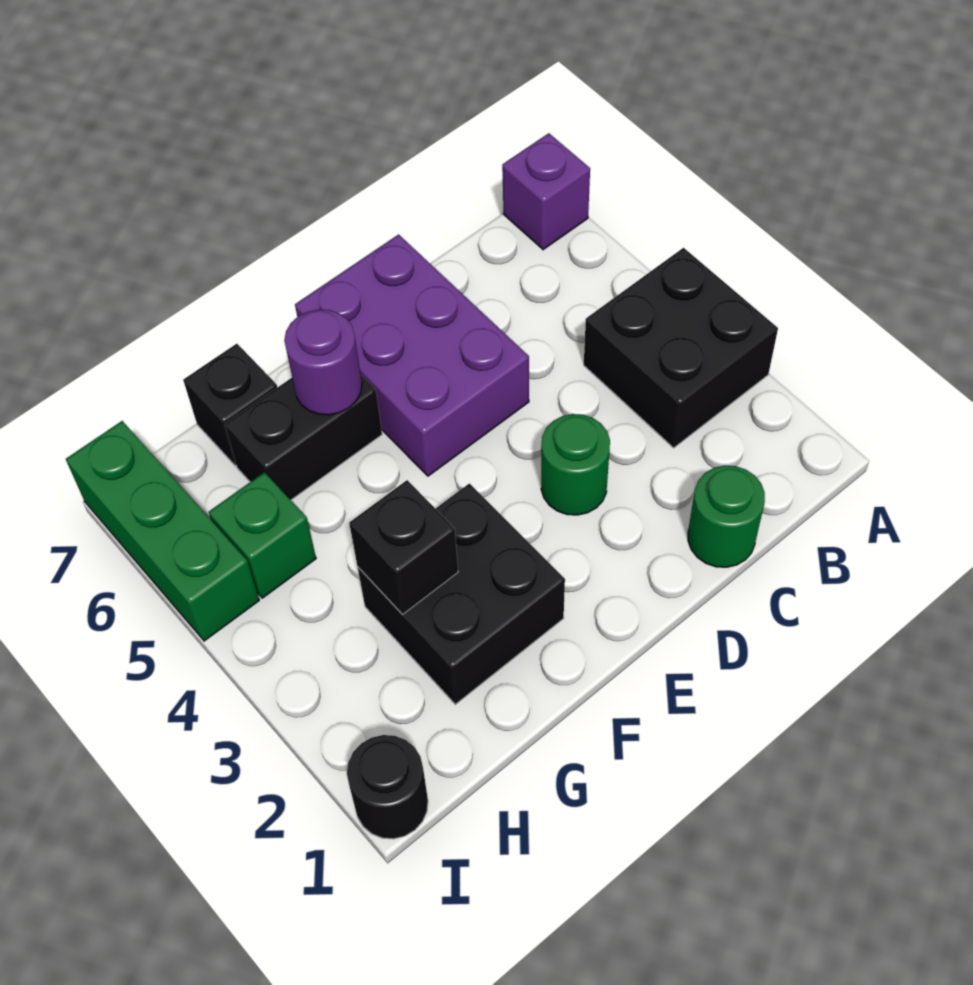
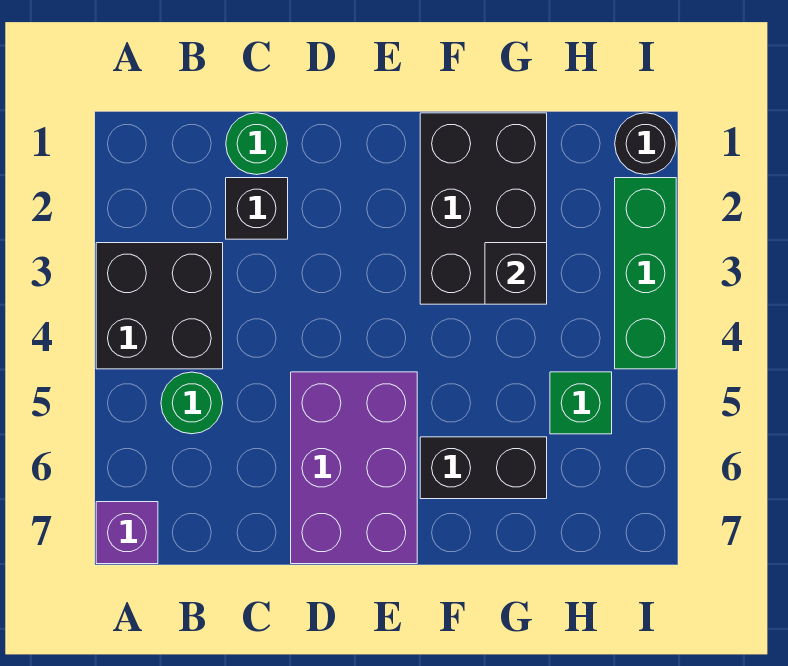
green round brick D3 level 1 -> green round brick B5 level 1
black brick F2:G3 level 1 -> black brick F1:G3 level 1
purple round brick F6 level 2 -> none
black brick G7 level 1 -> black brick C2 level 1
green brick I5:I7 level 1 -> green brick I2:I4 level 1

